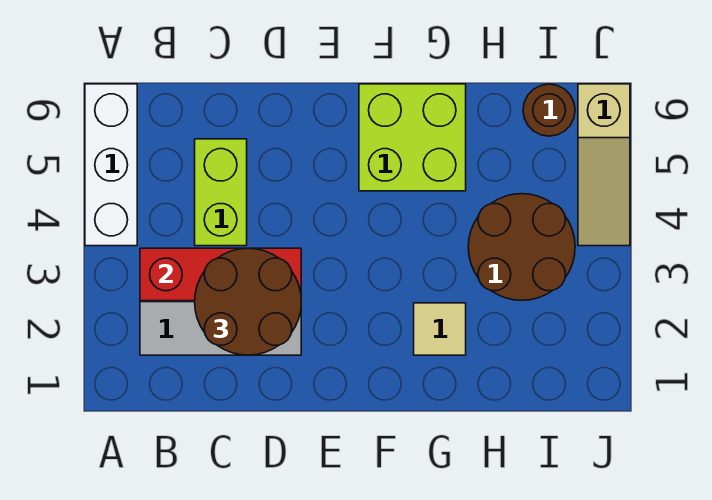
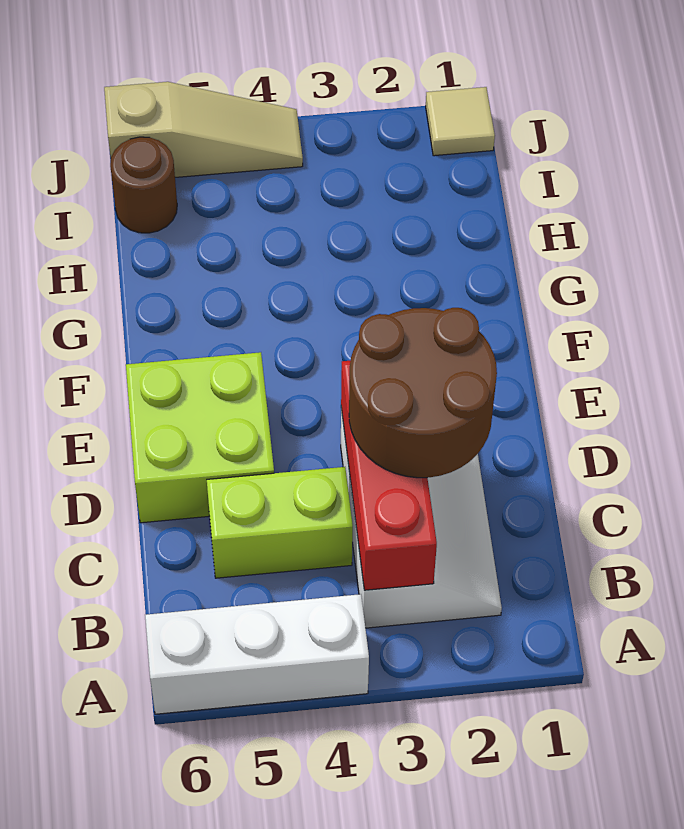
lime brick F5:G6 level 1 -> lime brick D5:E6 level 1
tan tile G2 level 1 -> tan tile J1 level 1
brown round brick H3:I4 level 1 -> none

